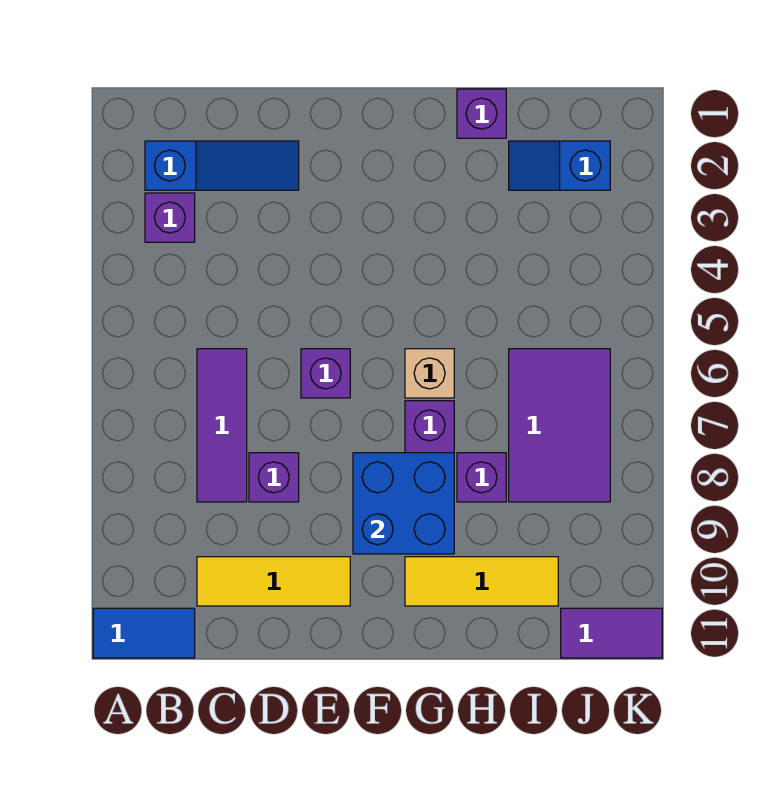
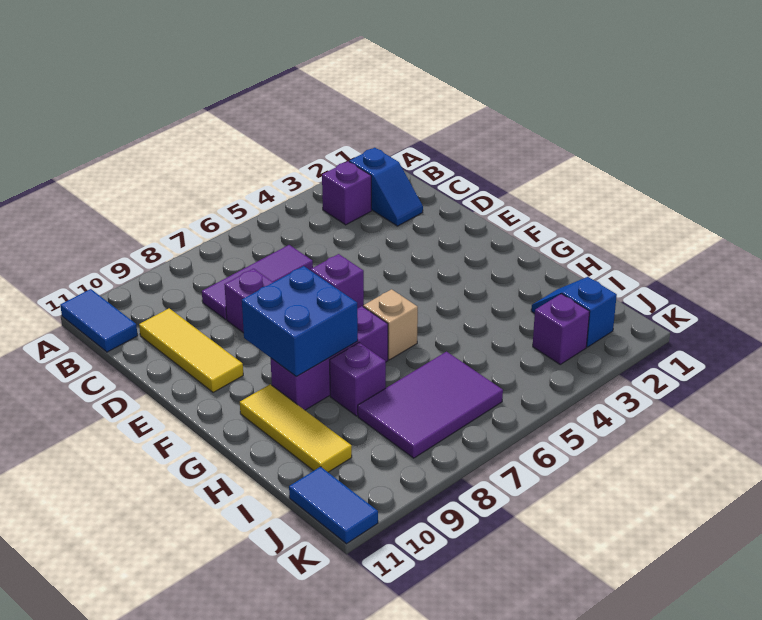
blue slope B2:D2 level 1 top B -> blue slope B2:C2 level 1 top B
purple brick H1 level 1 -> purple brick J3 level 1
purple tile J11:K11 level 1 -> blue tile J11:K11 level 1

